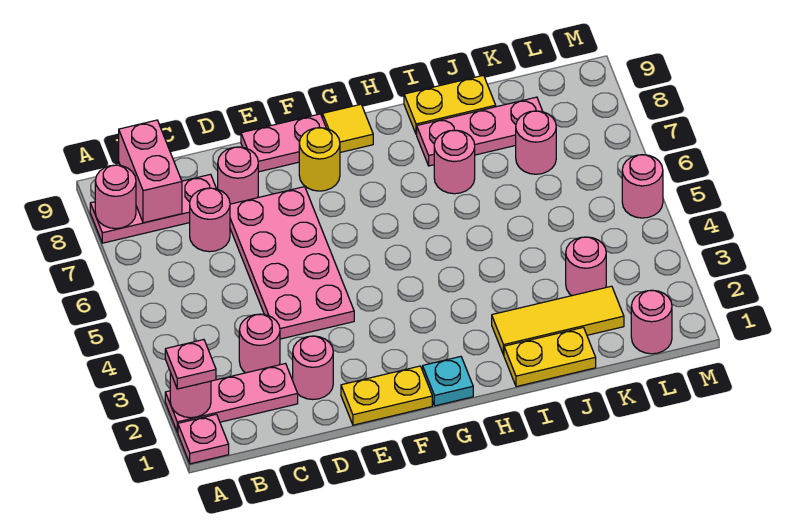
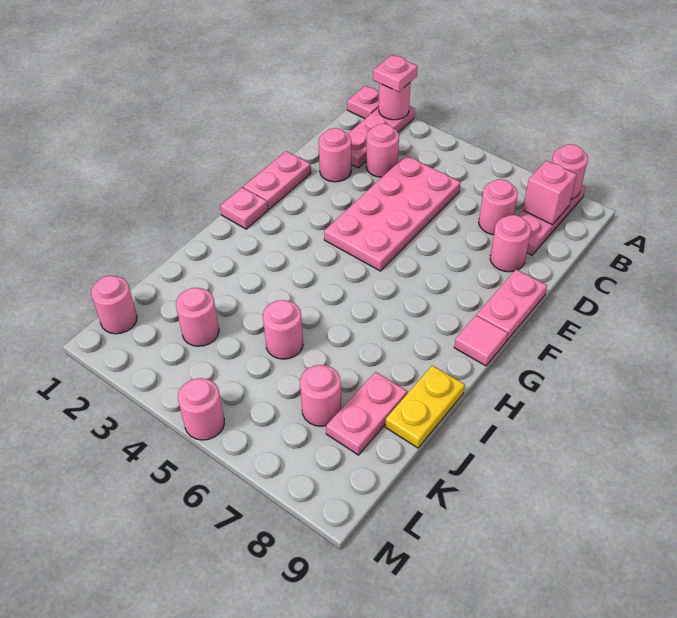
pink brick B8:B9 level 2 -> pink brick B8 level 2
pink plate D4:E7 level 1 -> pink plate C4:F5 level 1
yellow plate E1:F1 level 1 -> pink plate E1:F1 level 1
yellow round brick F8 level 1 -> none
cyan plate G1 level 1 -> pink plate G1 level 1
yellow tile G9 level 1 -> pink tile G9 level 1
yellow plate I1:J1 level 1 -> none
yellow tile I2:K2 level 1 -> none
pink round brick I7 level 1 -> pink round brick J5 level 1
pink plate I8:K8 level 1 -> pink plate J8:K8 level 1

